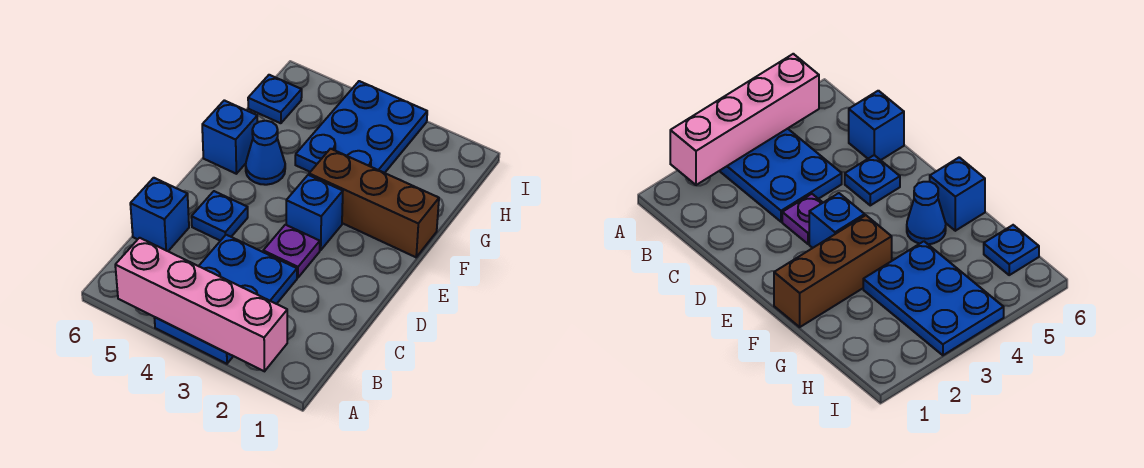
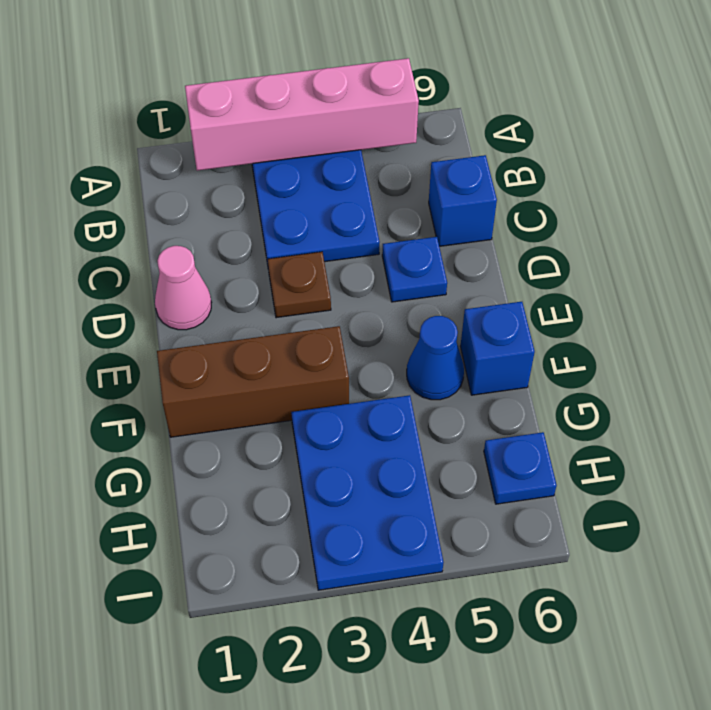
none -> pink cone D1 level 1
purple plate D3 level 1 -> brown plate D3 level 1
blue brick E3 level 1 -> none

